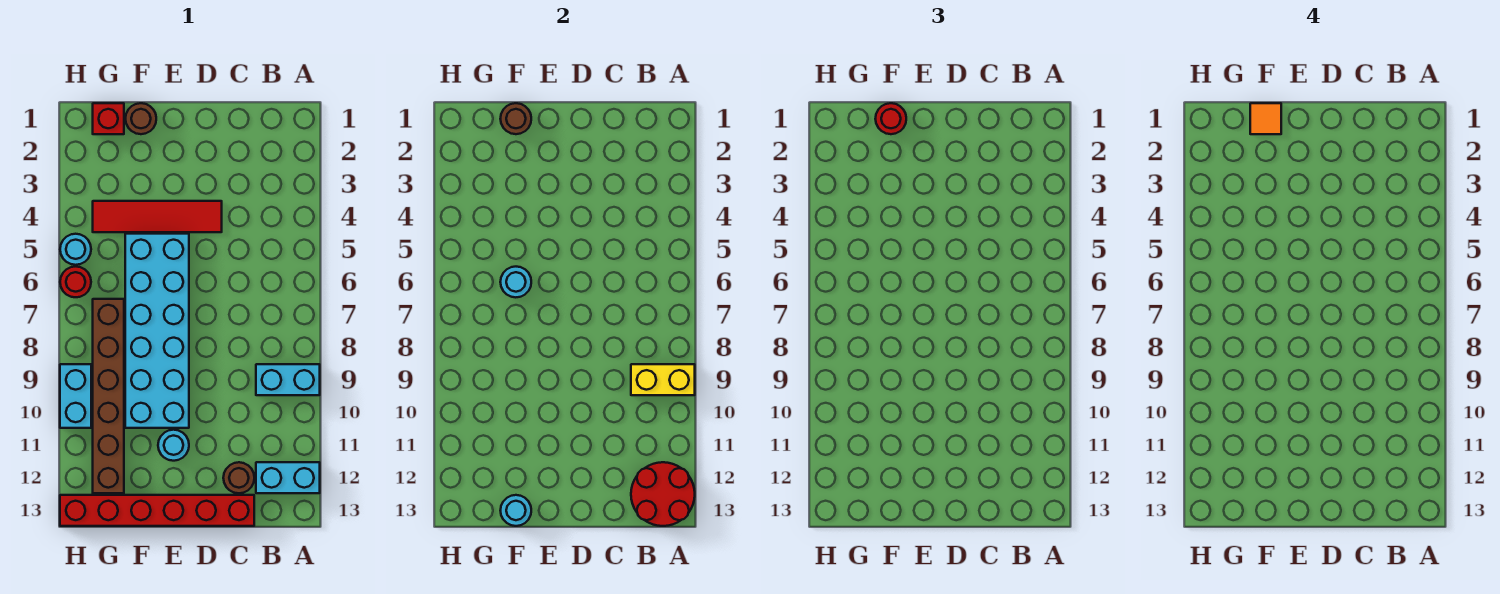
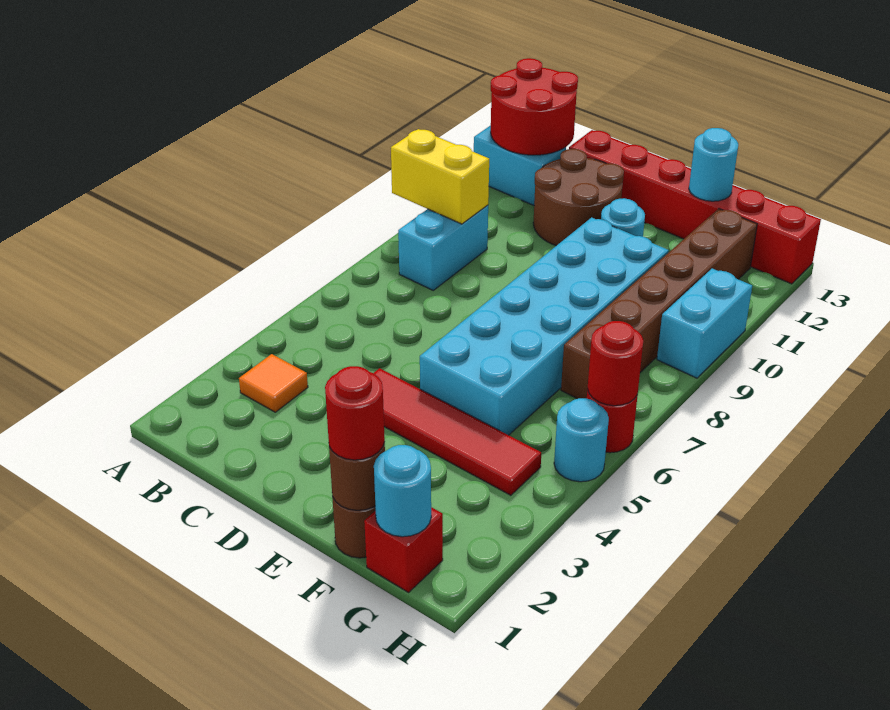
cyan brick A9:B9 level 1 -> cyan brick B8:B9 level 1
brown round brick C12 level 1 -> brown round brick C11:D12 level 1
orange tile F1 level 4 -> orange tile B3 level 1
cyan round brick F6 level 2 -> cyan round brick G1 level 2
none -> red round brick H6 level 2

